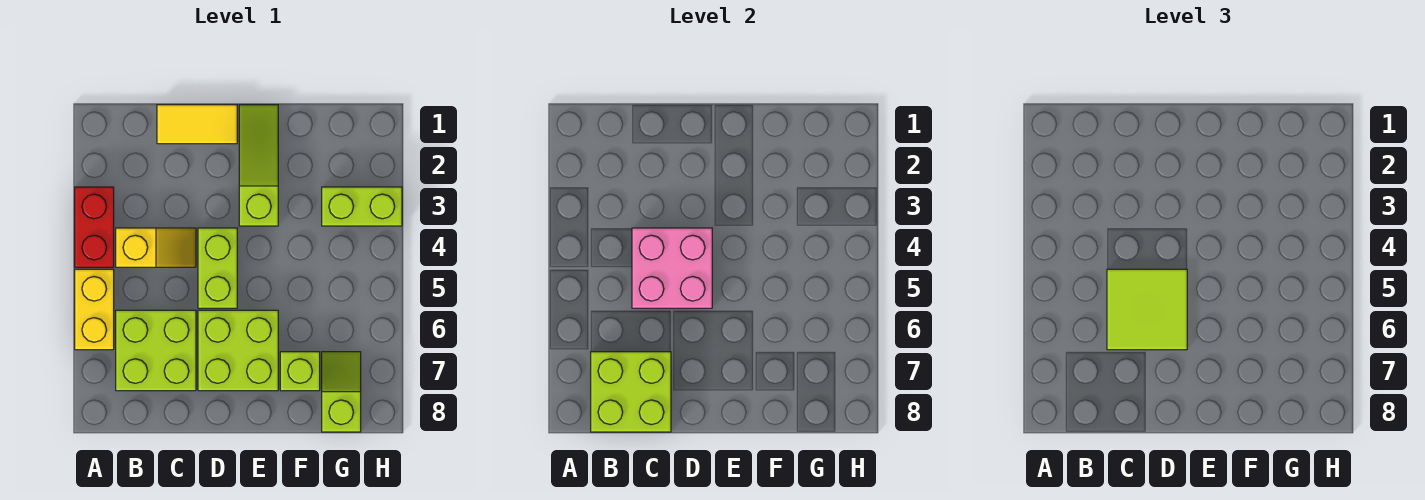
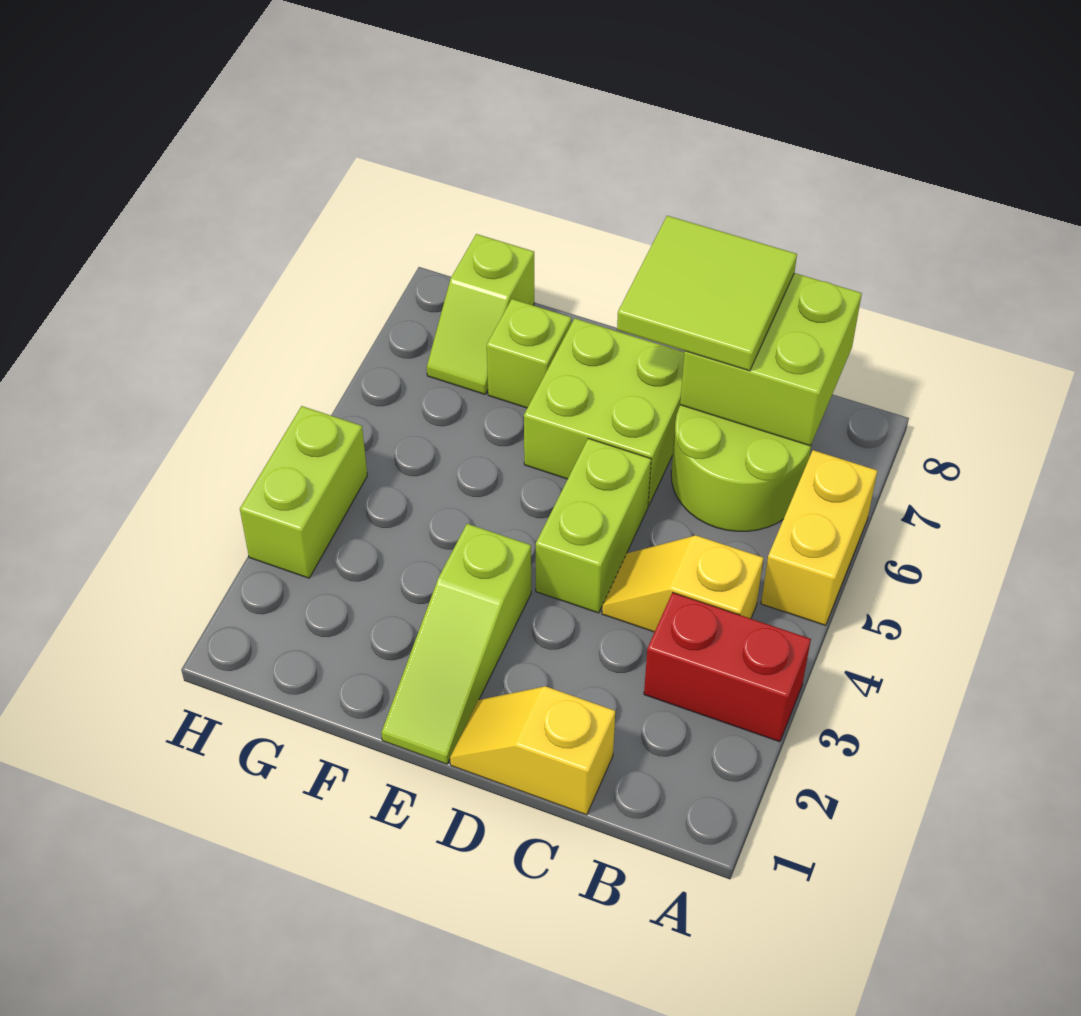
red brick A3:A4 level 1 -> red brick A3:B3 level 1
lime brick B6:C7 level 1 -> lime round brick B6:C7 level 1
yellow tile C1:D1 level 1 -> yellow slope C1:D1 level 1 top C
pink brick C4:D5 level 2 -> none
lime tile C5:D6 level 3 -> lime tile C7:D8 level 3
lime brick G3:H3 level 1 -> lime brick H3:H4 level 1

